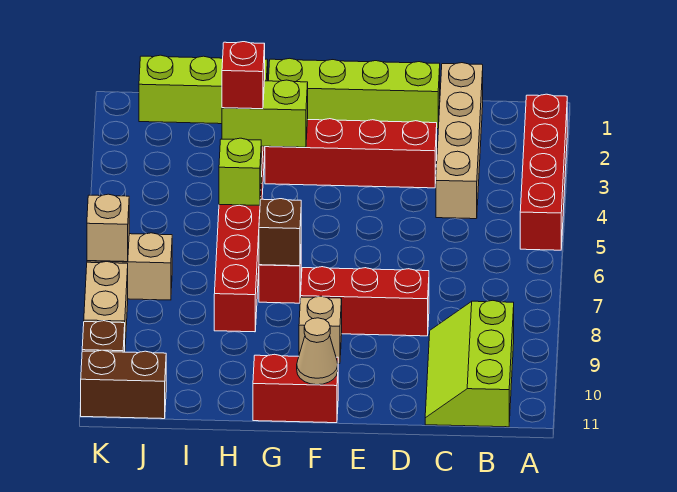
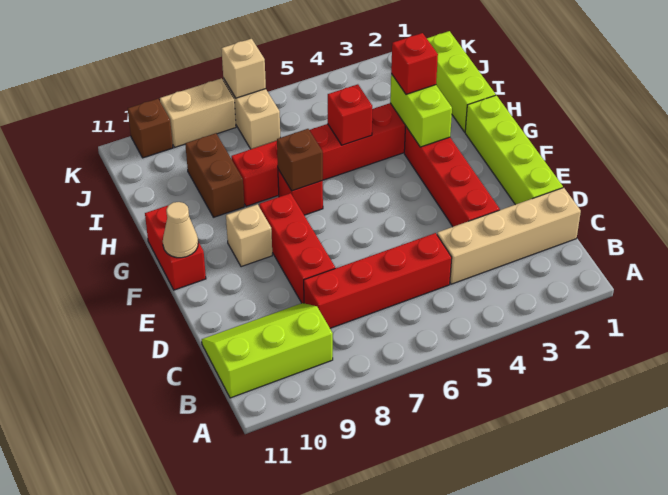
red brick A2:A5 level 1 -> red brick C5:C8 level 1
lime brick H5 level 2 -> red brick H5 level 2
brown brick J11:K11 level 1 -> brown brick H9:I9 level 1

